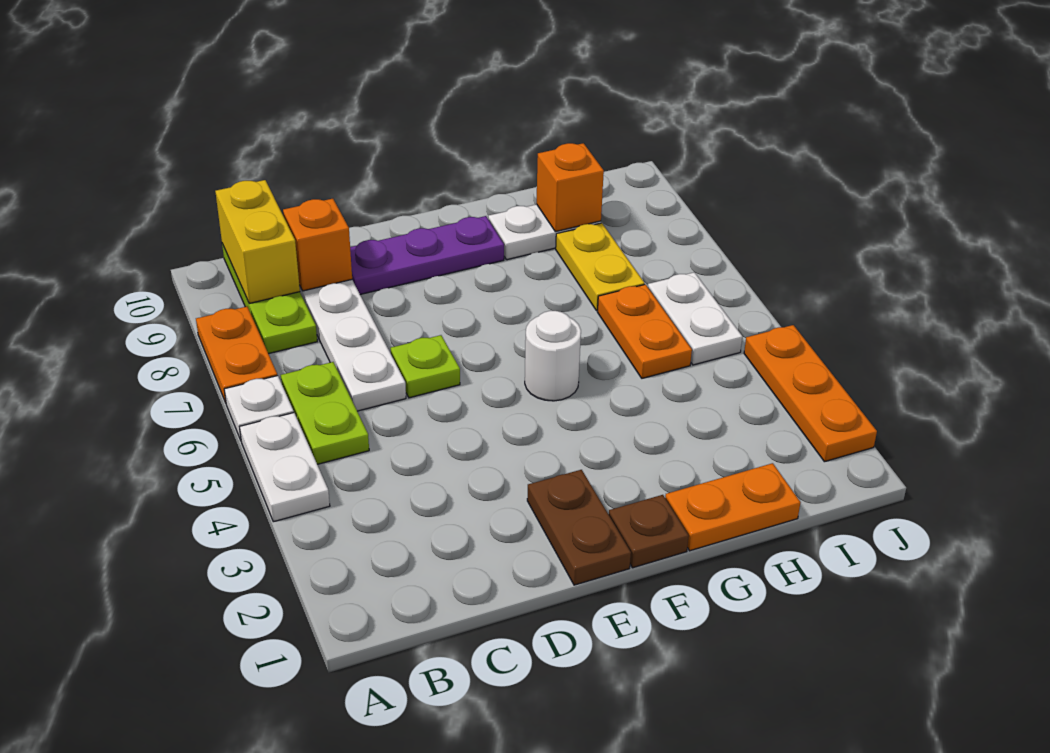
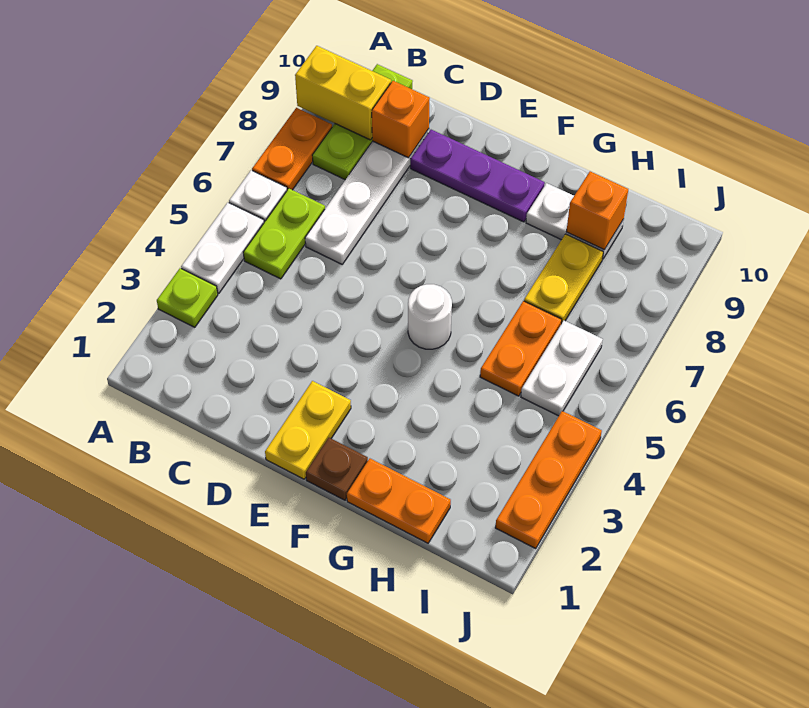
yellow brick B9:B10 level 2 -> yellow brick A9:B9 level 2
lime plate D6 level 1 -> lime plate A3 level 1
brown plate E1:E2 level 1 -> yellow plate E1:E2 level 1

